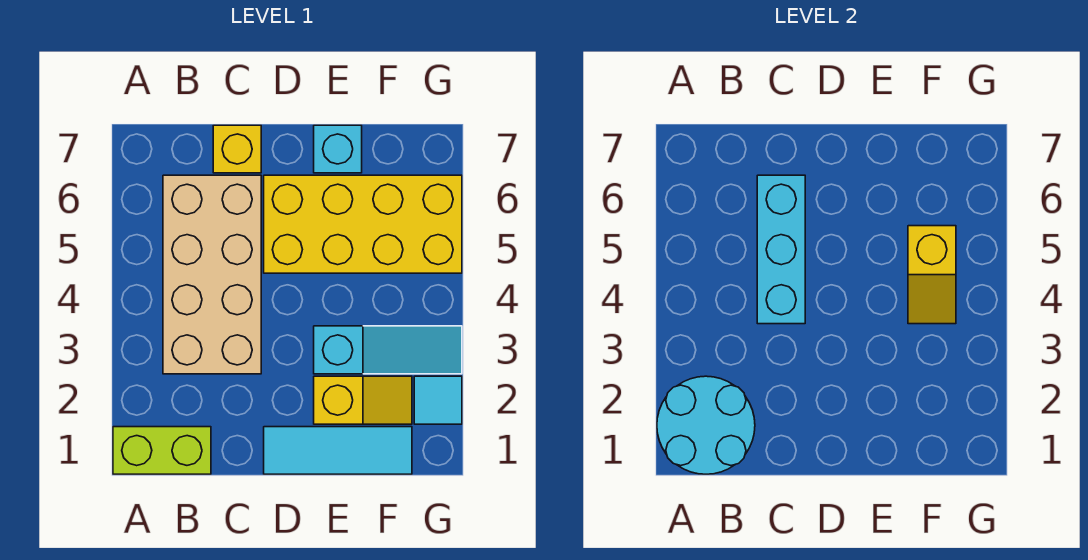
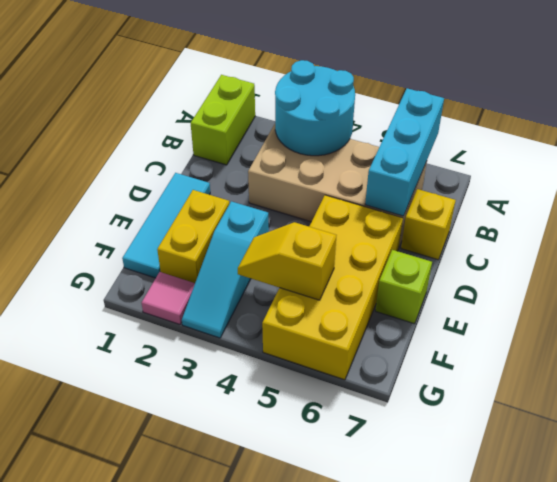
cyan round brick A1:B2 level 2 -> cyan round brick A3:B4 level 2
cyan brick C4:C6 level 2 -> cyan brick A6:C6 level 2
yellow slope E2:F2 level 1 top E -> yellow brick E2:F2 level 1
cyan brick E7 level 1 -> lime brick E7 level 1
cyan tile G2 level 1 -> pink tile G2 level 1

